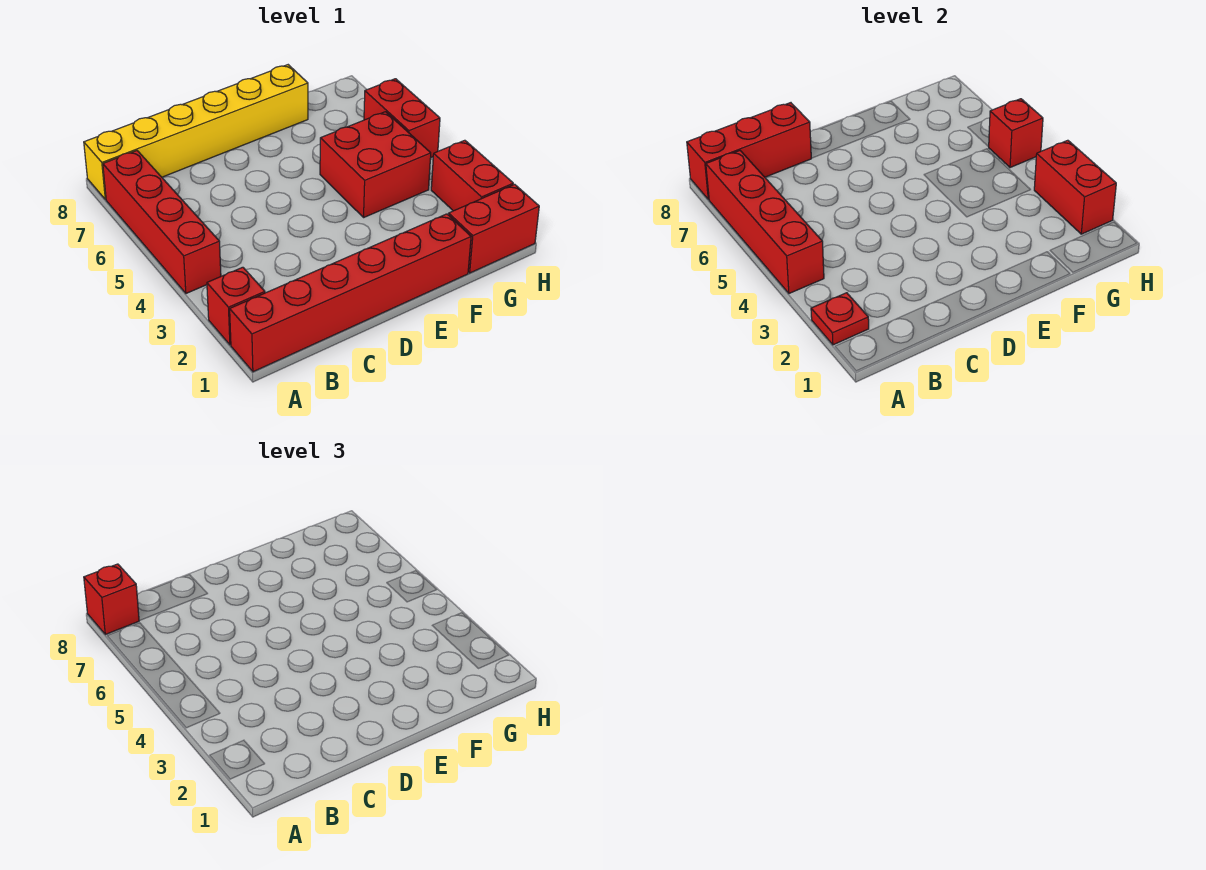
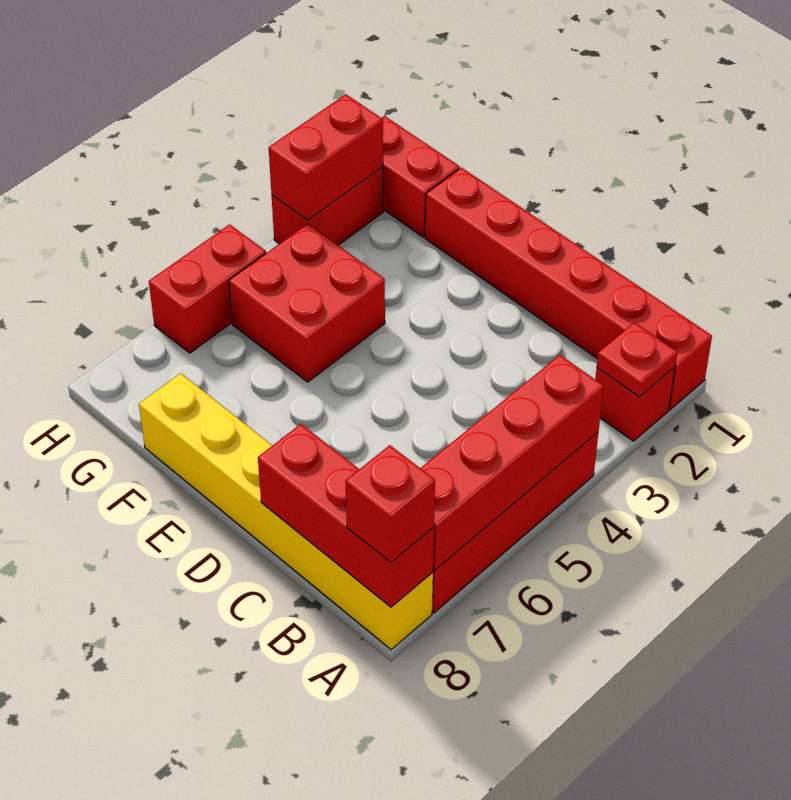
red brick H5 level 2 -> none

